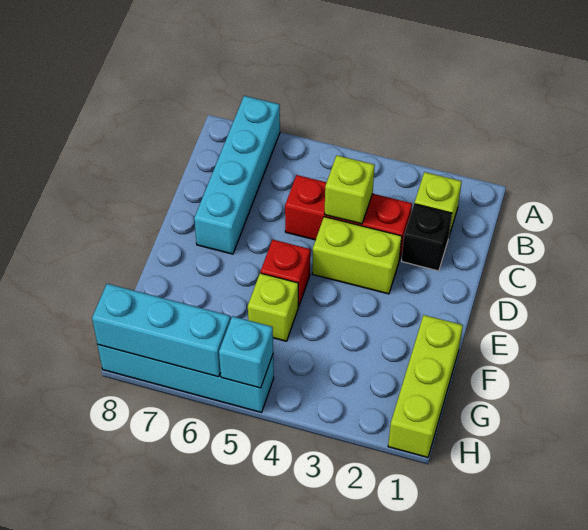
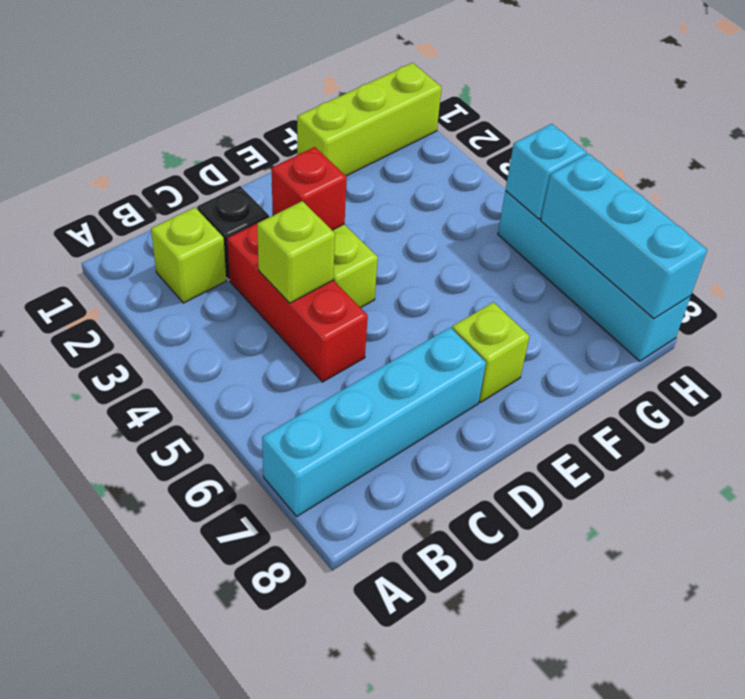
red brick E5 level 1 -> red brick D3 level 2
lime brick F5 level 1 -> lime brick E7 level 1

